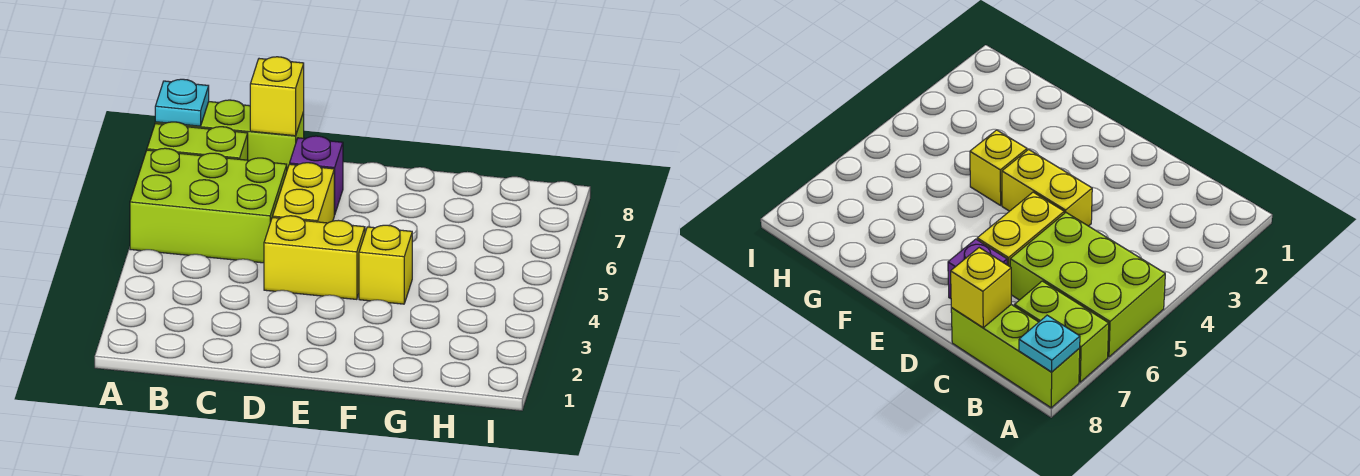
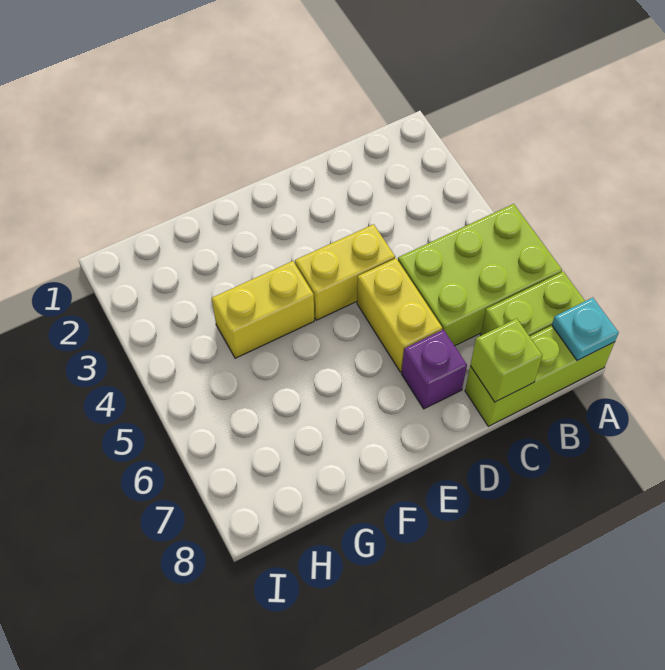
yellow brick C8 level 2 -> lime brick C8 level 2
yellow brick F4 level 1 -> yellow brick F4:G4 level 1

